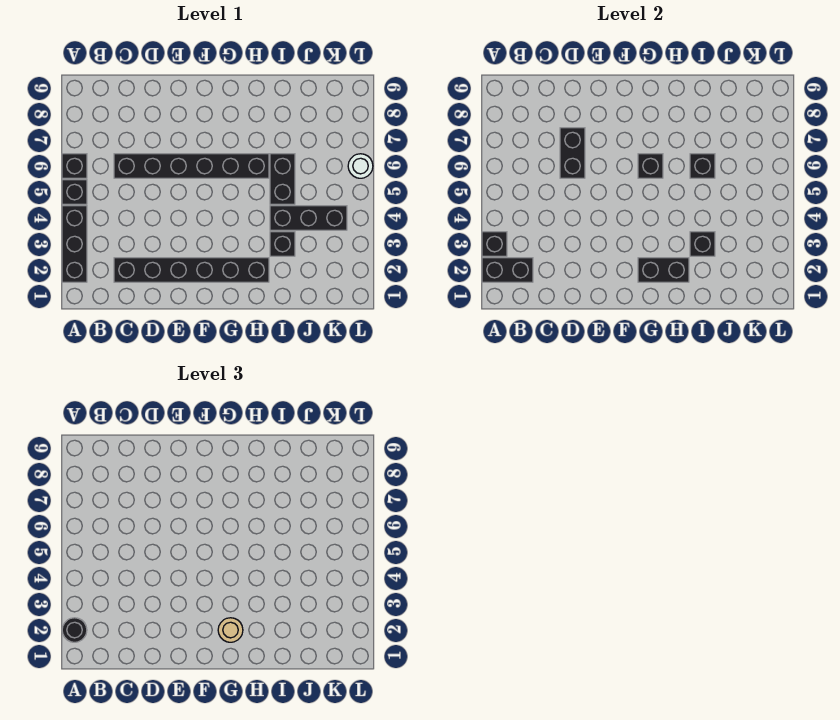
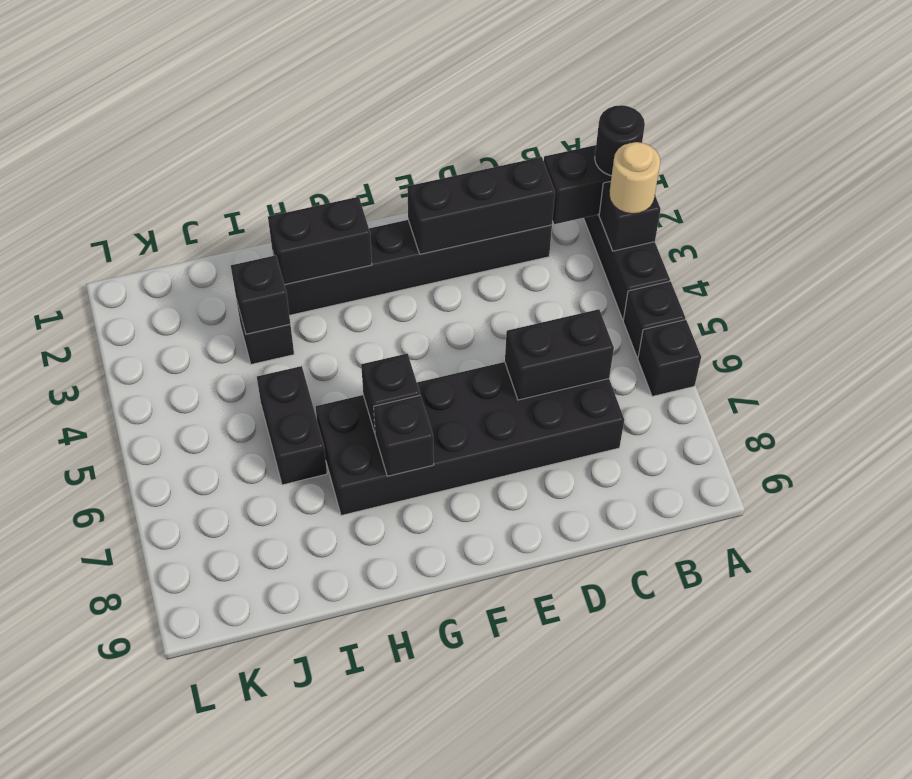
black brick C6:H6 level 1 -> black brick C6:H7 level 1
black brick D6:D7 level 2 -> black brick C6:D6 level 2
tan round brick G2 level 3 -> tan round brick A3 level 3
black brick I4:K4 level 1 -> black brick C2:E2 level 2
black brick I6 level 2 -> black brick G7 level 2
white round brick L6 level 1 -> none

